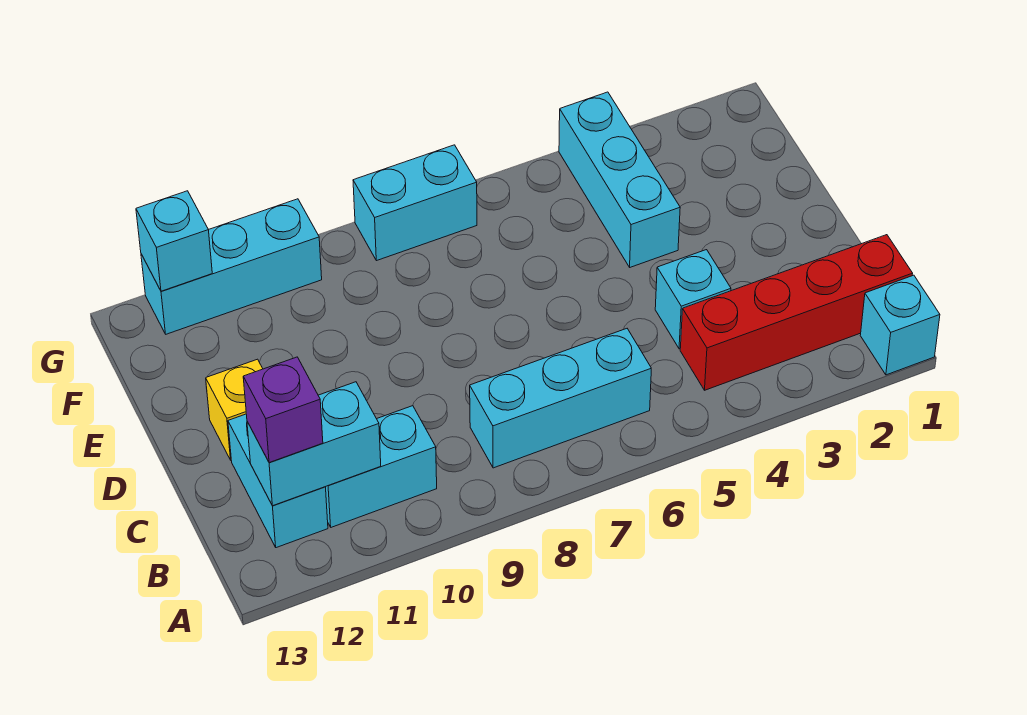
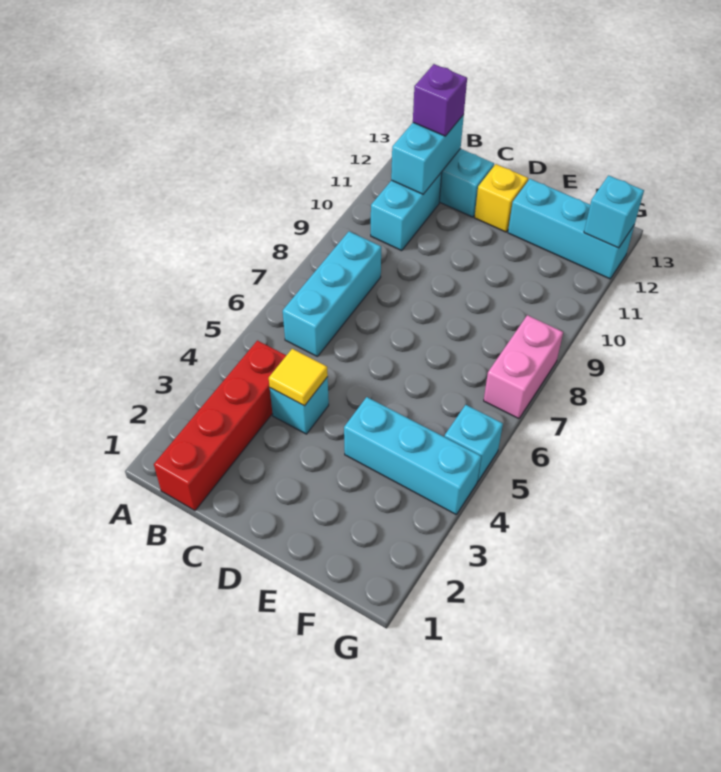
cyan brick A1 level 1 -> cyan brick G5 level 1
none -> yellow tile C4 level 2
cyan brick G7:G8 level 1 -> pink brick G7:G8 level 1
cyan brick G10:G12 level 1 -> cyan brick E12:G12 level 1

